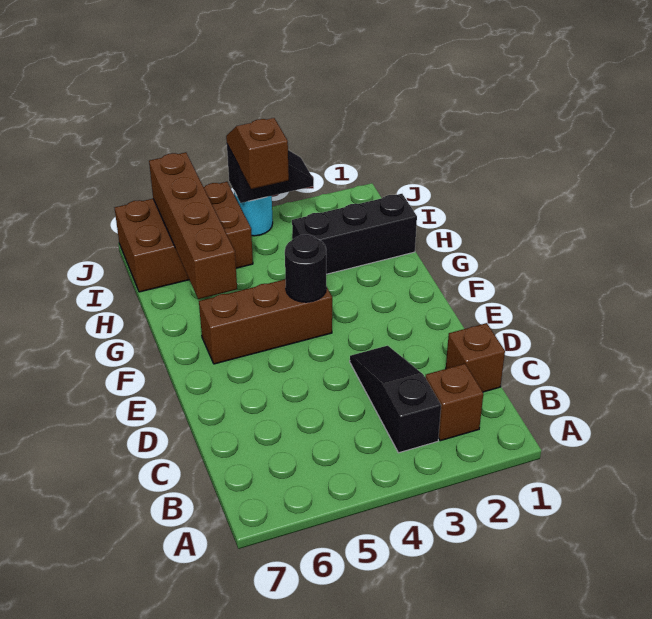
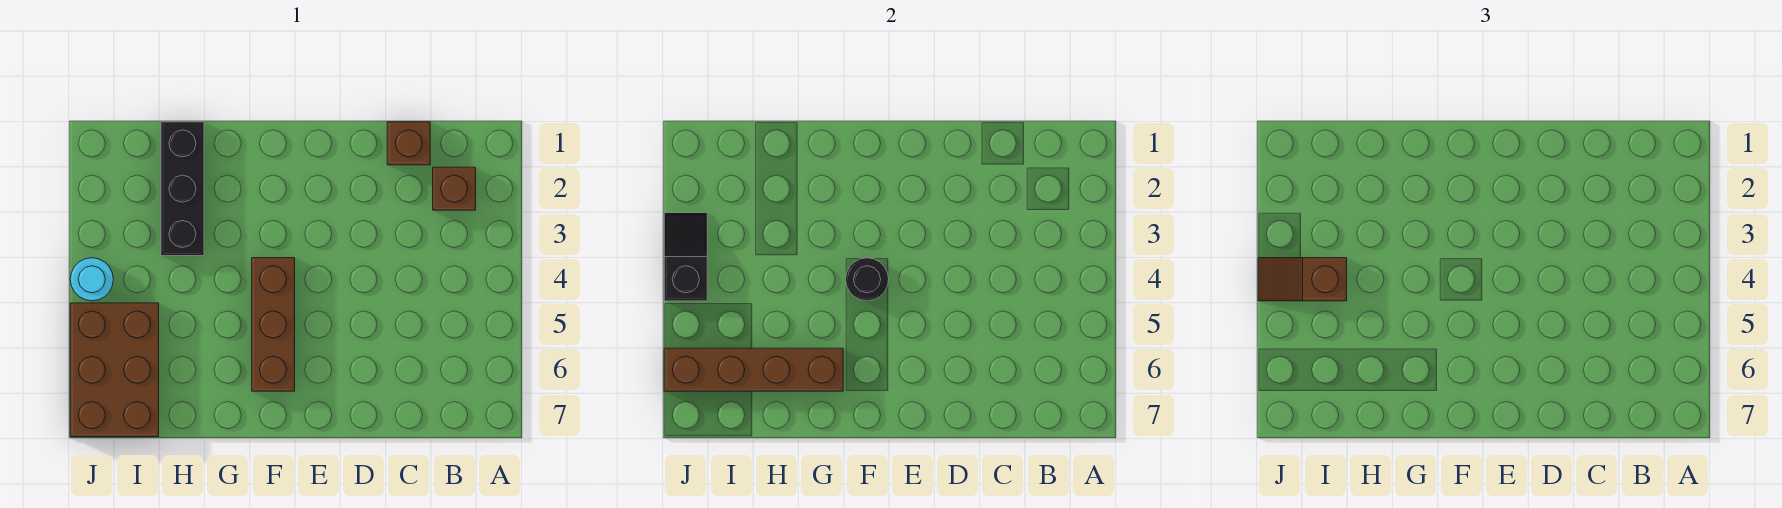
black slope B3:D3 level 1 top B -> none

